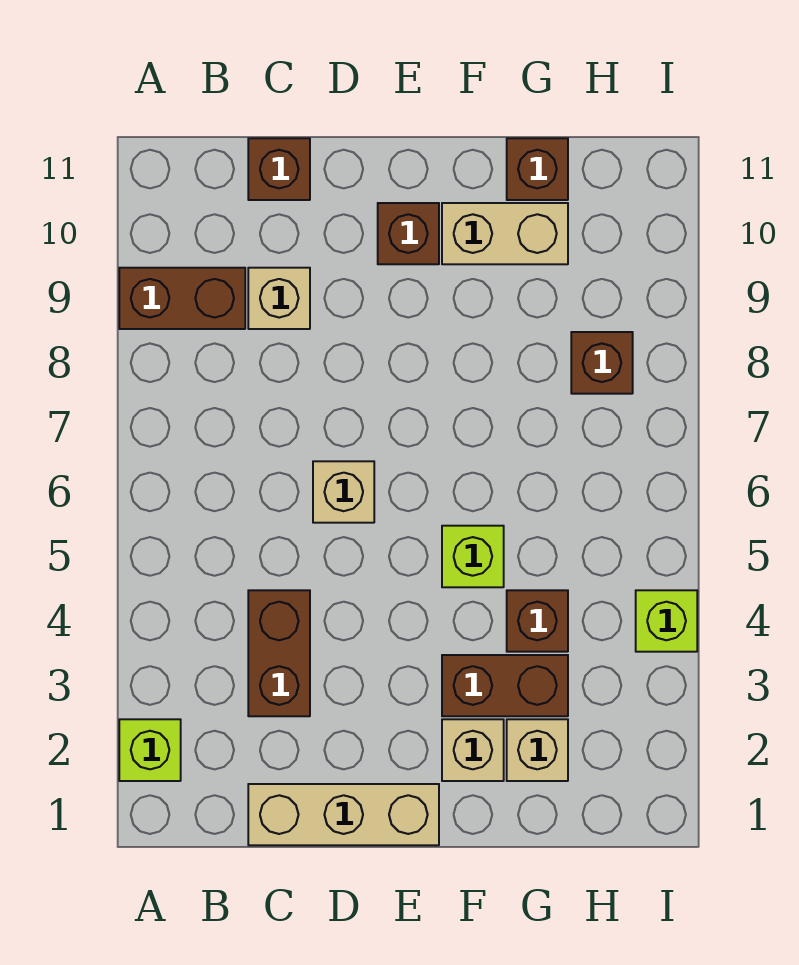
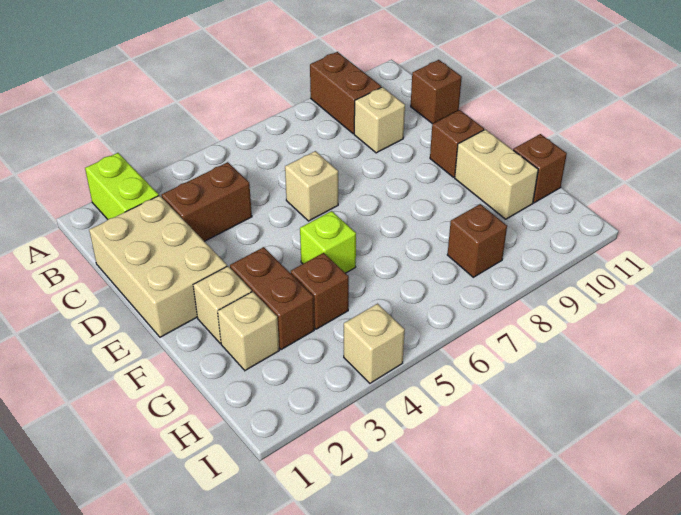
lime brick A2 level 1 -> lime brick A2:B2 level 1
tan brick C1:E1 level 1 -> tan brick C1:E2 level 1
lime brick I4 level 1 -> tan brick I4 level 1

